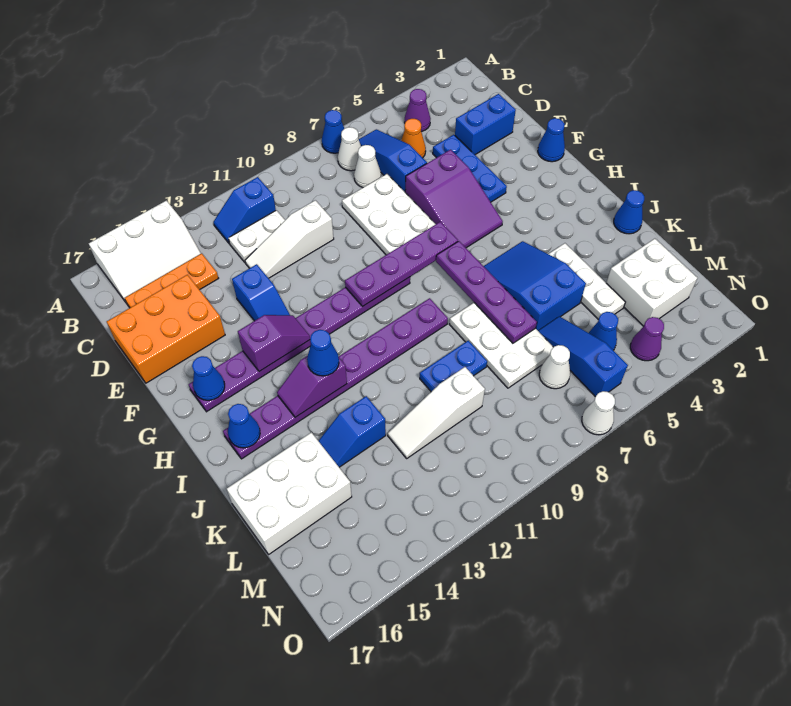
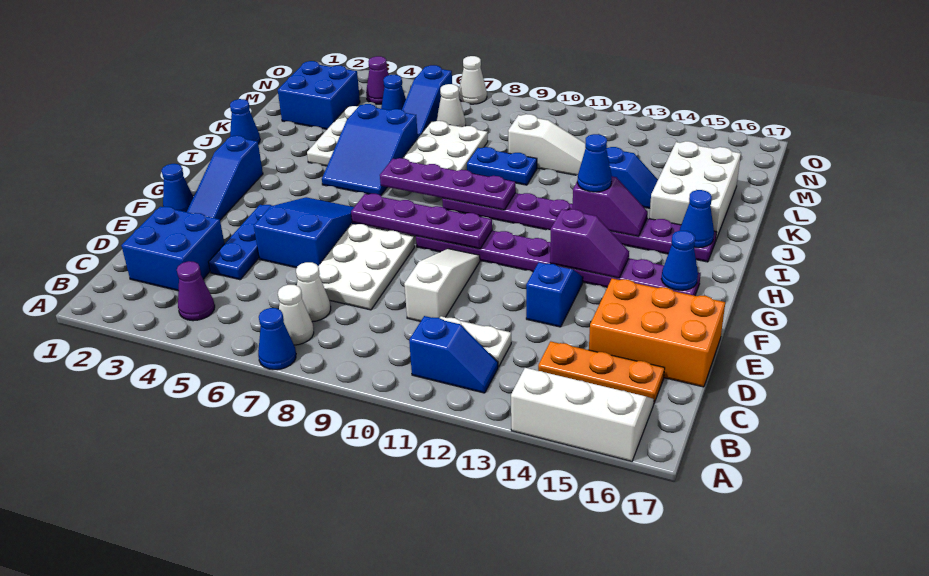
blue slope B6:D6 level 1 top D -> blue slope F2:H2 level 1 top H
orange cone C5 level 1 -> none
blue brick D2:D3 level 1 -> blue brick C2:D3 level 1
white slope D10:D12 level 1 top 10 -> white slope D10:F10 level 1 top D
purple slope E5:G6 level 1 top E -> blue slope E5:G6 level 1 top E
purple slope G13:G14 level 2 top 14 -> purple slope G13:G14 level 2 top 13
purple plate H7:K7 level 2 -> purple plate I7:I10 level 2
white brick K15:L17 level 1 -> white brick J15:L16 level 1
white brick L2:M3 level 1 -> blue brick L2:M3 level 1

